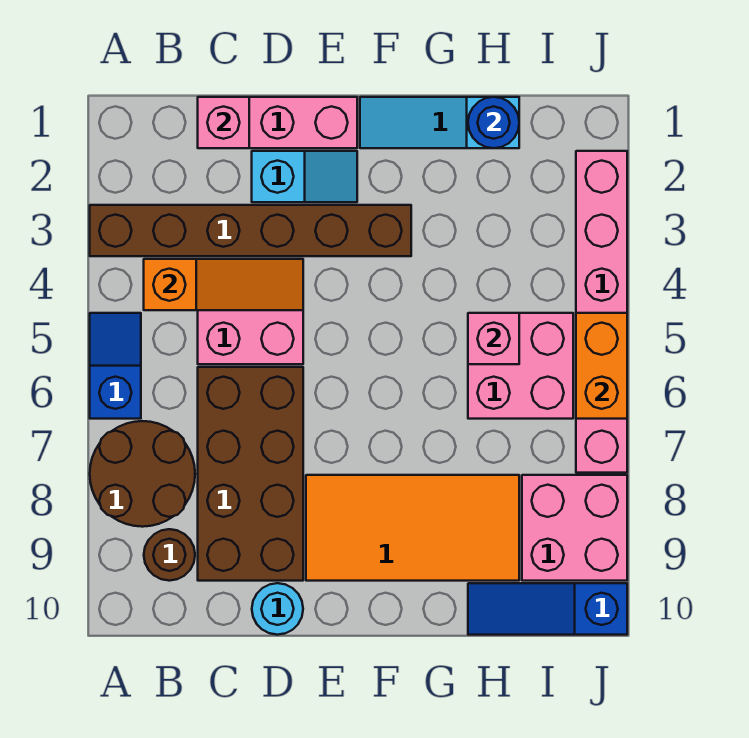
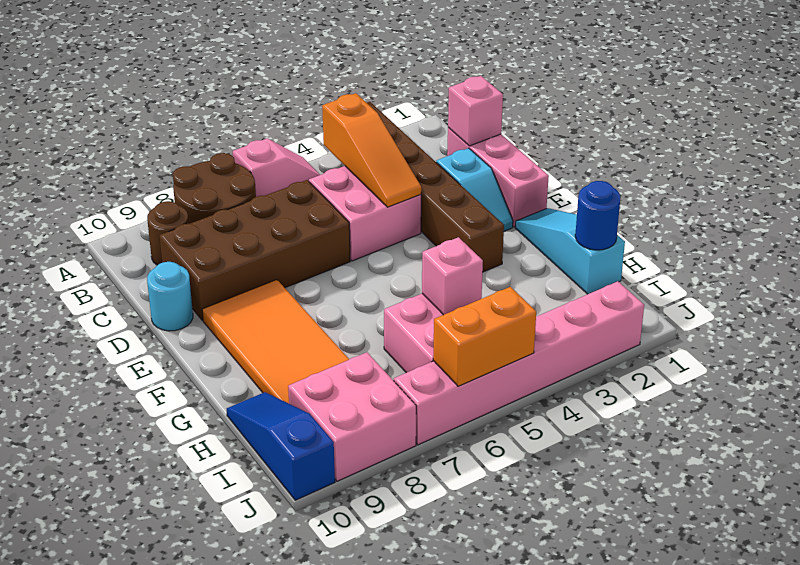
blue slope A5:A6 level 1 top 6 -> pink slope A5:A6 level 1 top 6

